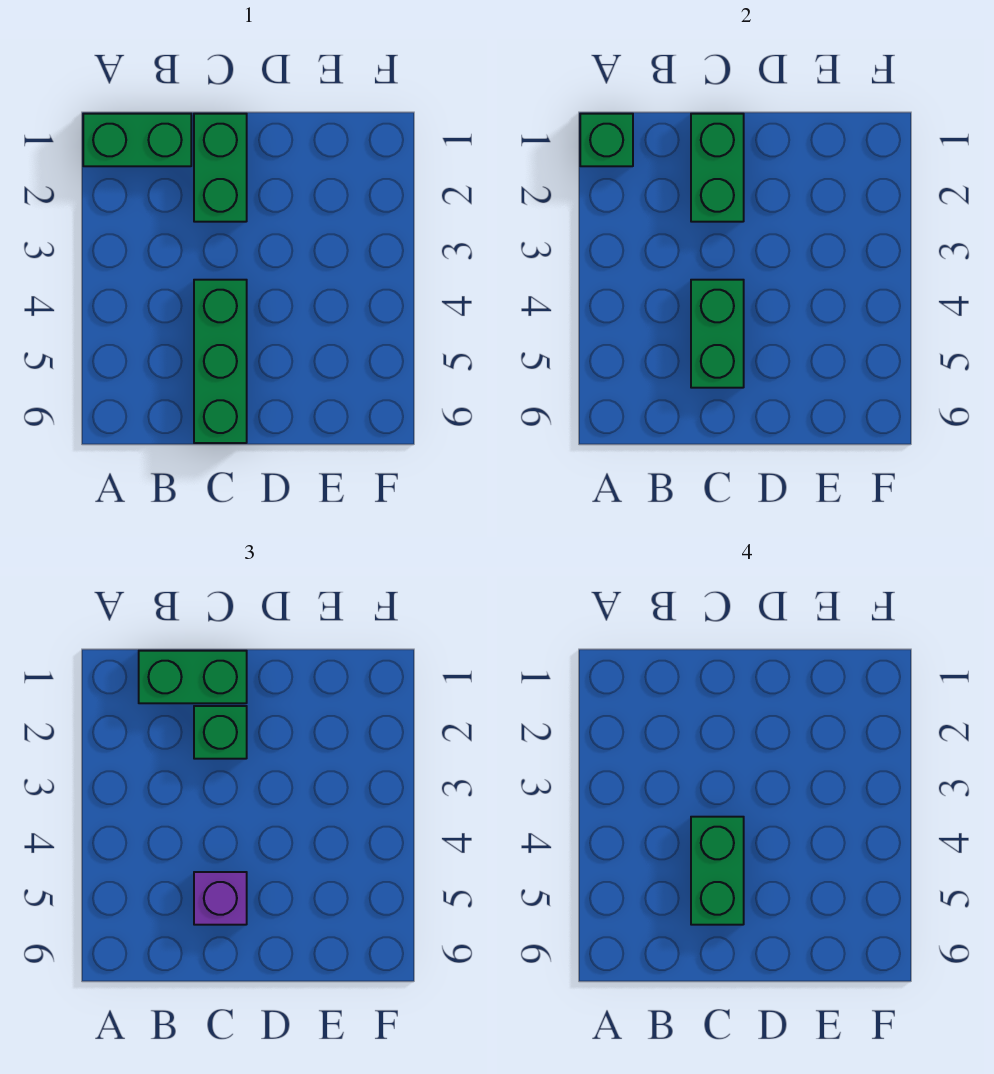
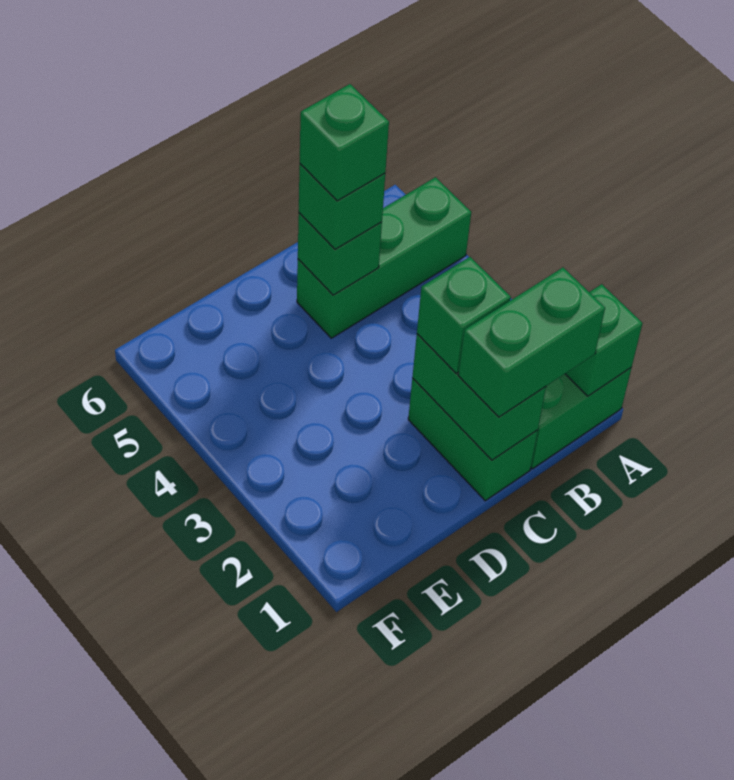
green brick C4:C6 level 1 -> green brick A5:C5 level 1
green brick C4:C5 level 2 -> green brick C5 level 2
green brick C4:C5 level 4 -> green brick C5 level 4
purple brick C5 level 3 -> green brick C5 level 3

